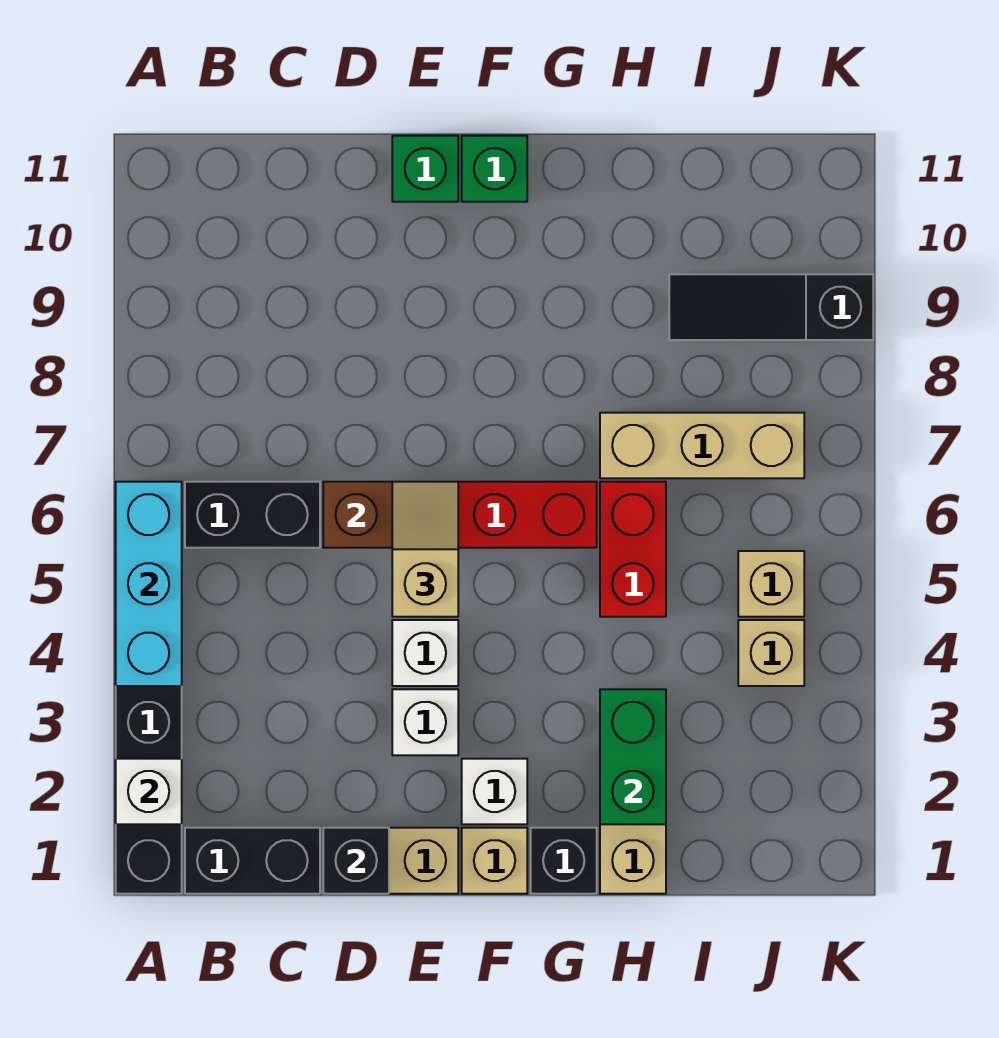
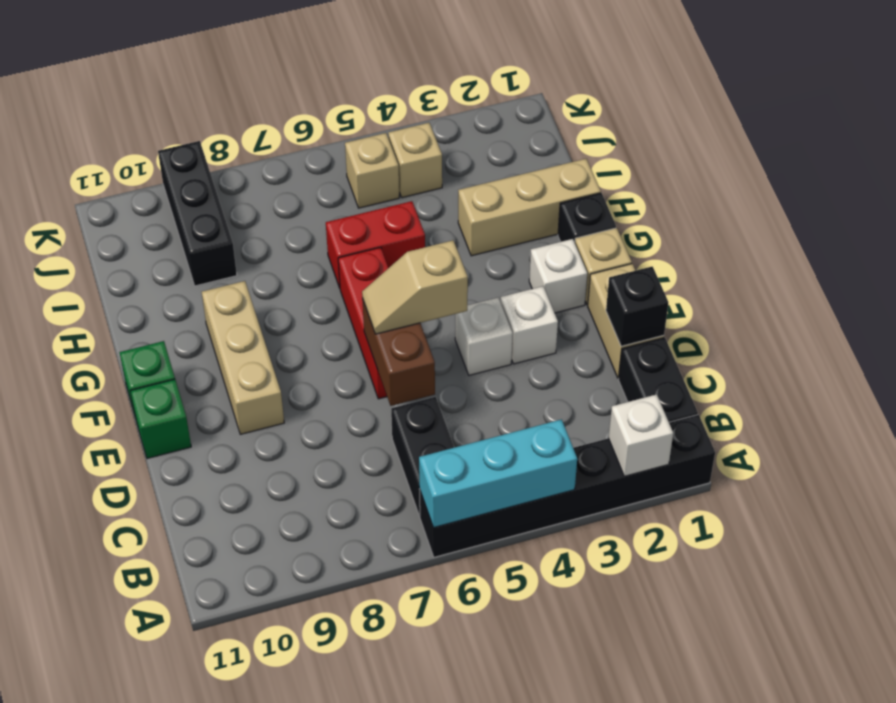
green brick H2:H3 level 2 -> none
tan brick H7:J7 level 1 -> tan brick E9:G9 level 1
black slope I9:K9 level 1 top K -> black brick I9:K9 level 1

